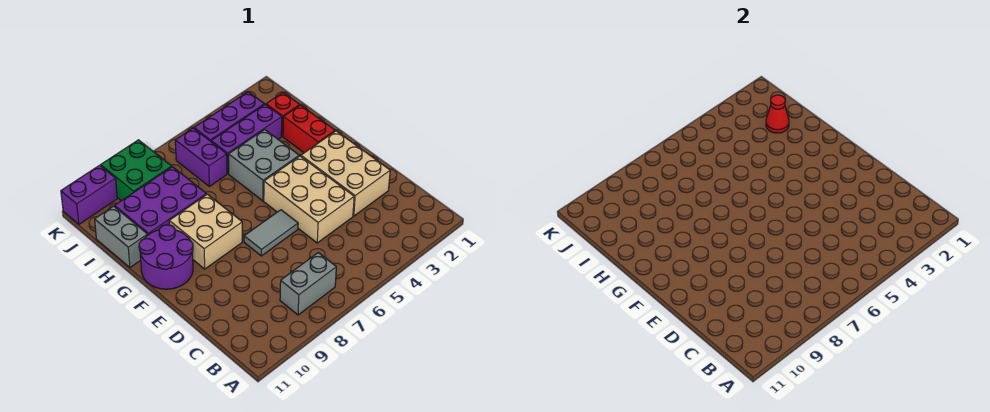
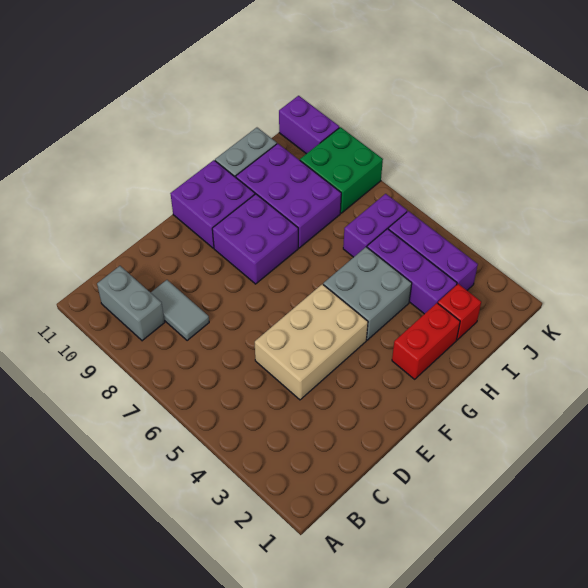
grey brick B7:B8 level 1 -> grey brick B9:B10 level 1
tan brick D2:F3 level 1 -> none
grey tile E6:E7 level 1 -> grey tile C8:C9 level 1
tan brick F8:G9 level 1 -> purple brick F8:G9 level 1
purple round brick F10:G11 level 1 -> purple brick F10:G11 level 1
red cone I2 level 2 -> none

